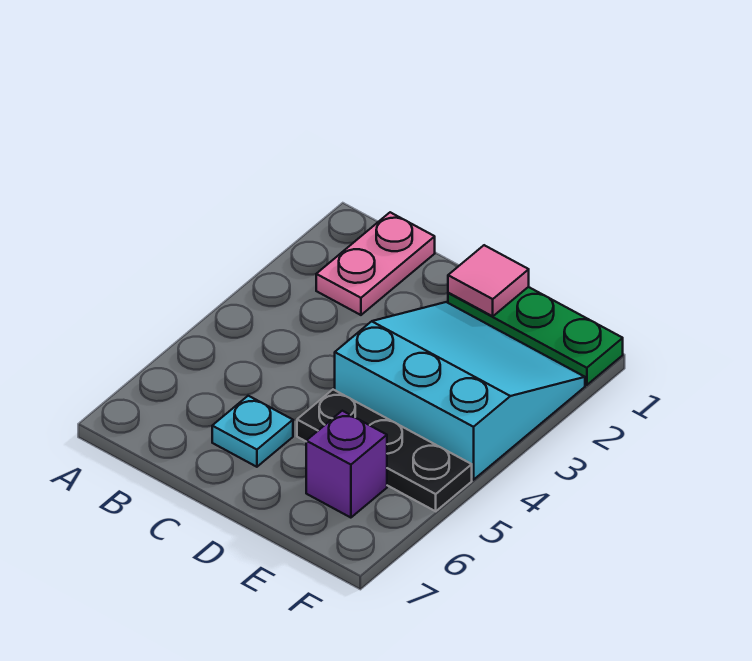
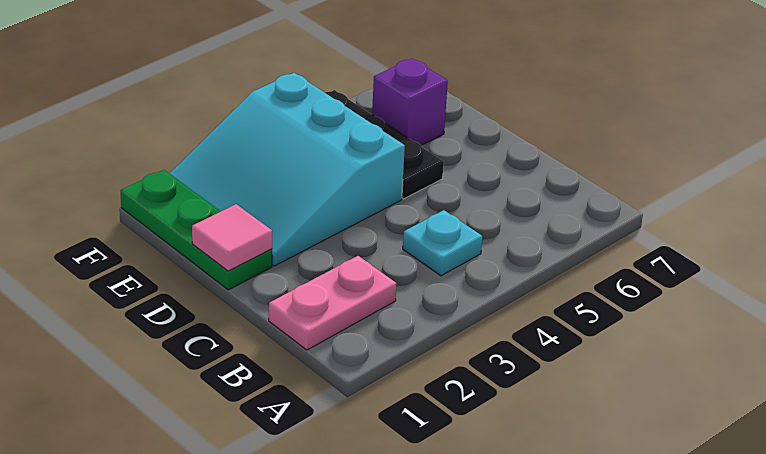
cyan plate C6 level 1 -> cyan plate B4 level 1

